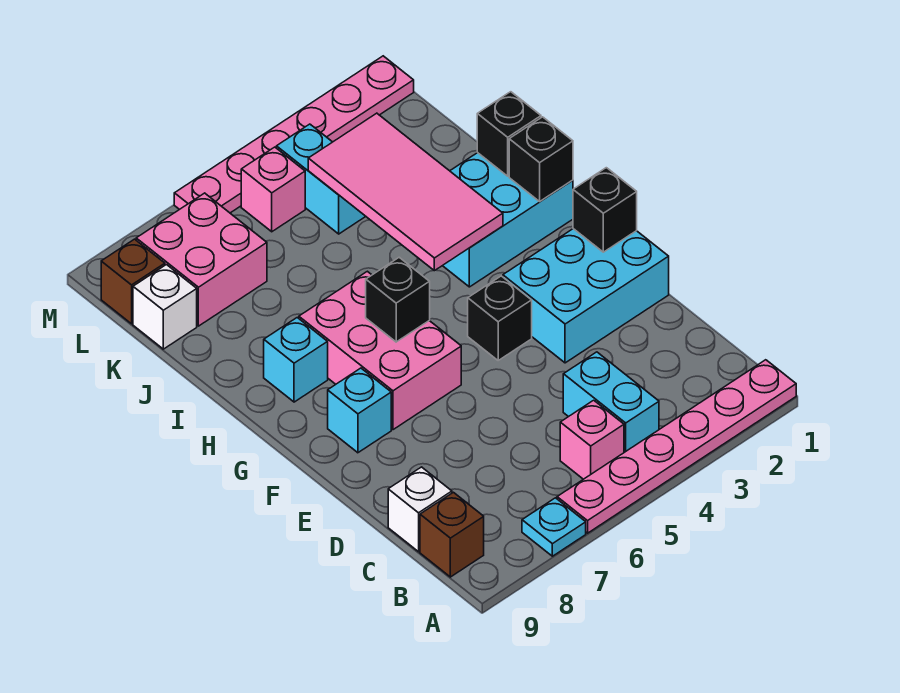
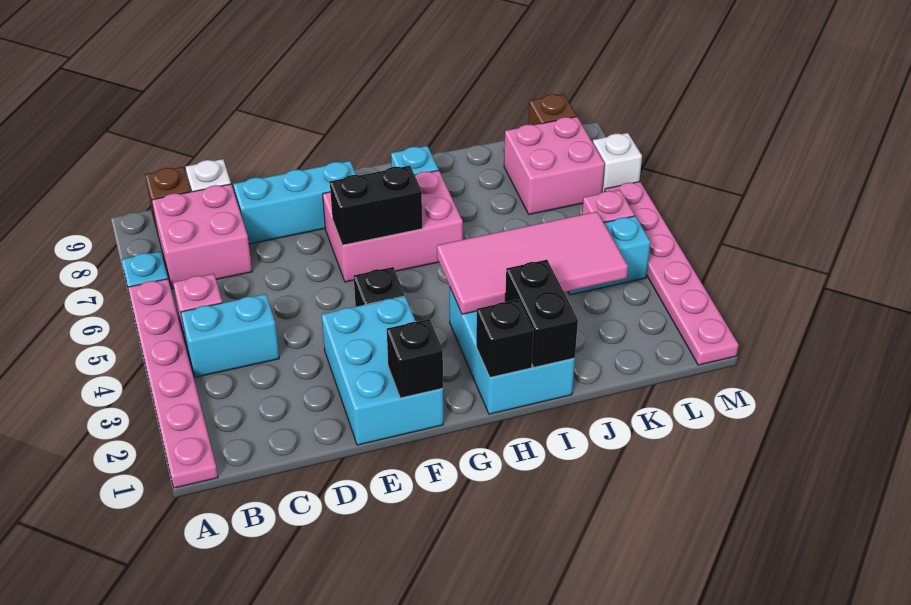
none -> pink brick B7:C8 level 1
cyan brick F8 level 1 -> cyan brick D8:F8 level 1
black brick G6 level 2 -> black brick F6:G6 level 2
black brick I1 level 2 -> black brick I1:I2 level 2
white brick K9 level 1 -> white brick M7 level 1

